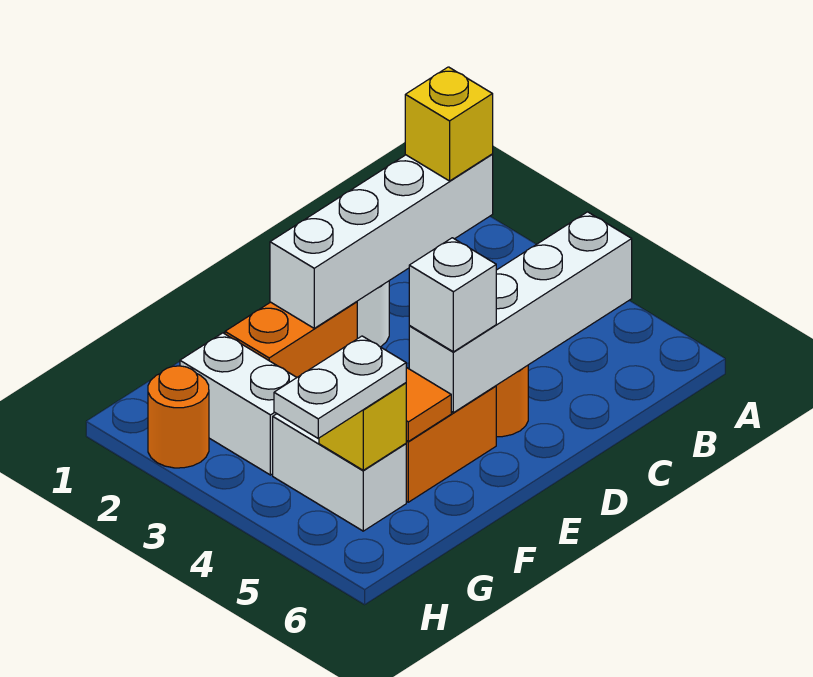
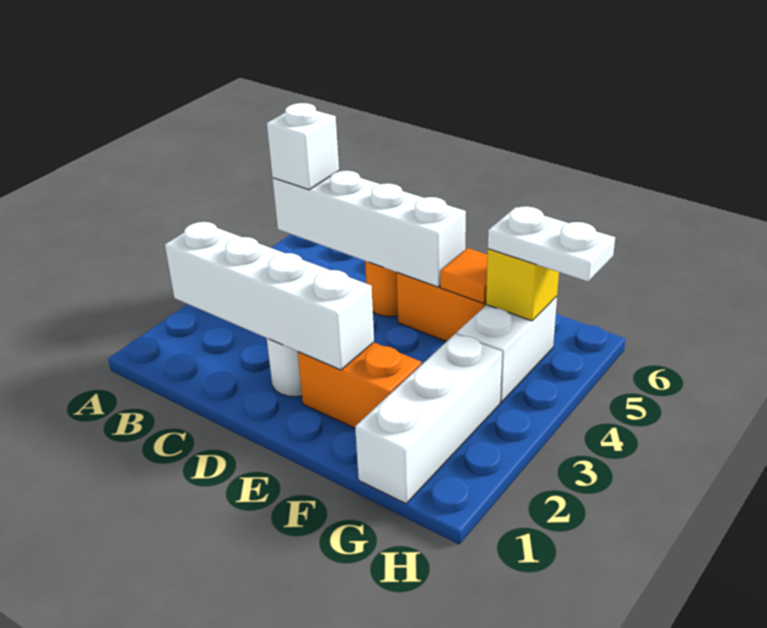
yellow brick B2 level 3 -> none
white brick E5 level 3 -> white brick B5 level 3
white brick G2:G3 level 1 -> white brick G1:G3 level 1
orange round brick H2 level 1 -> none

